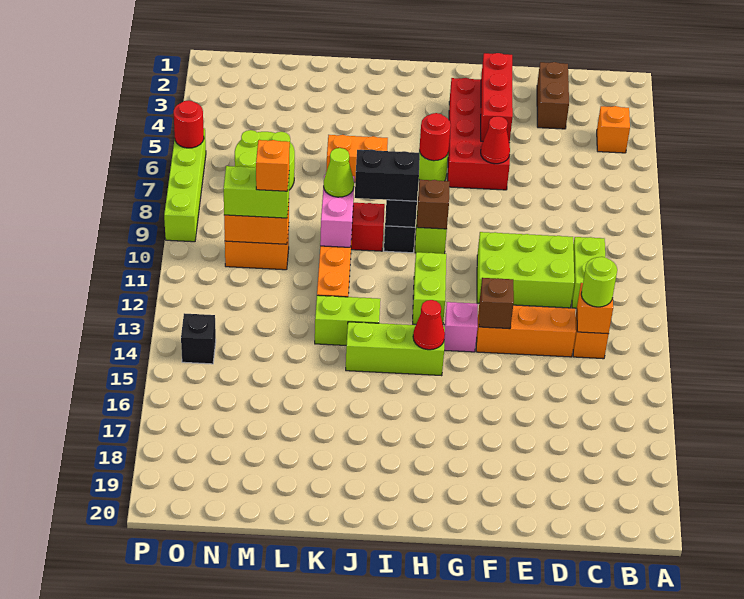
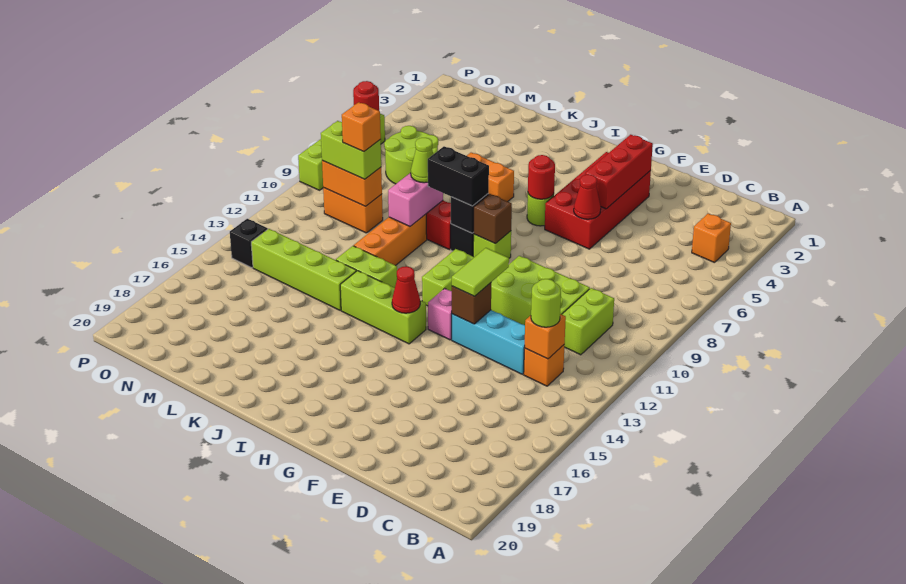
brown brick D2:D3 level 1 -> none
orange brick D13:F13 level 1 -> cyan brick D13:F13 level 1
none -> lime tile F12:F13 level 3
none -> lime brick K14:N14 level 1

